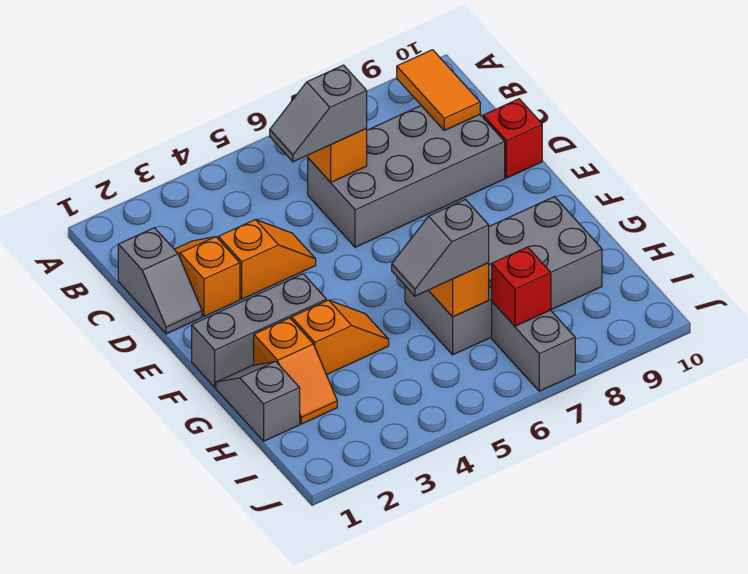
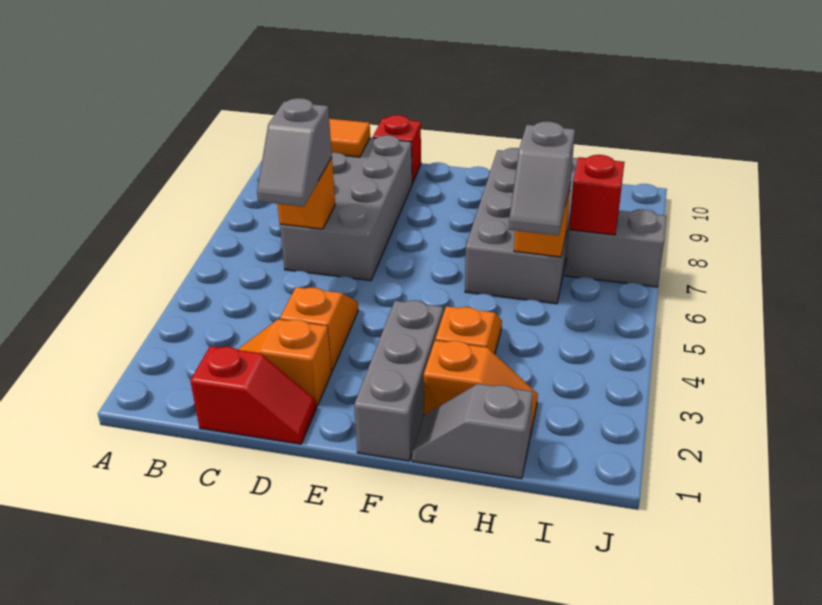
grey slope C1:D1 level 1 top C -> red slope C1:D1 level 1 top C

